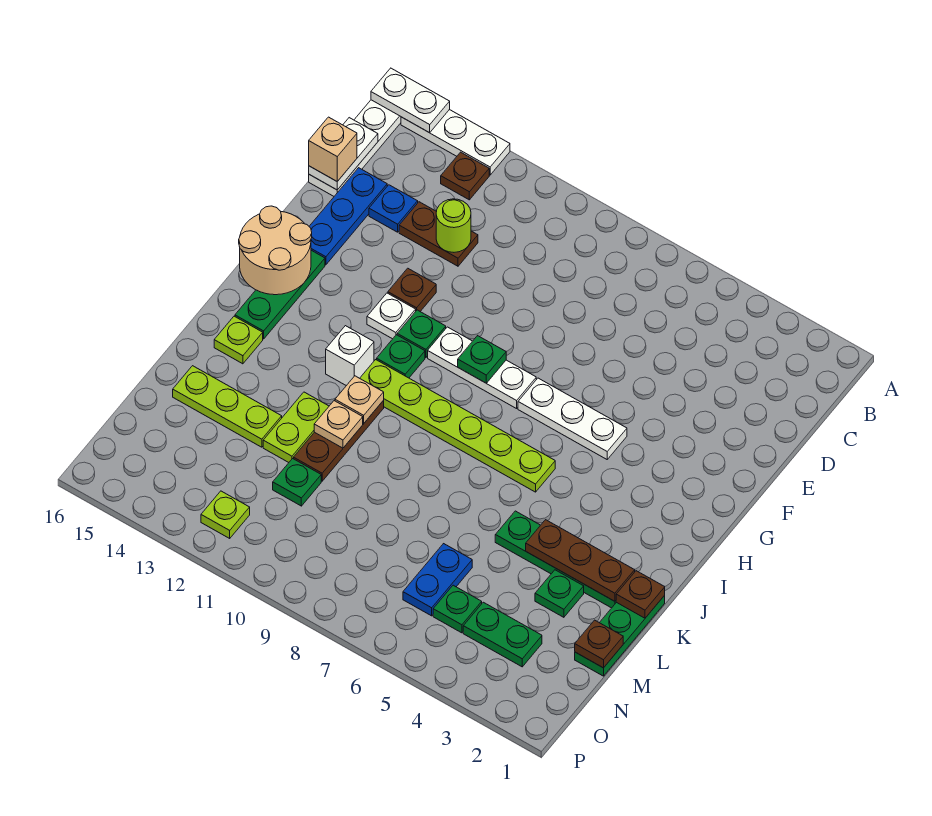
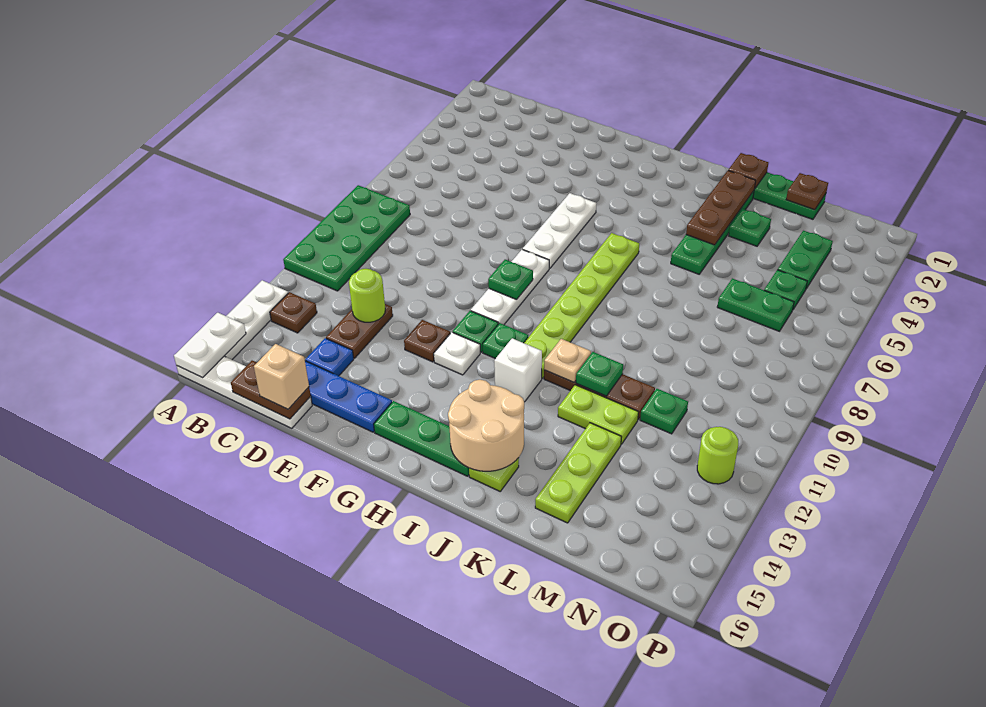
none -> green plate A8:B11 level 1
white plate C16:D16 level 2 -> brown plate C16:D16 level 2
tan round brick G15:H16 level 2 -> tan round brick I14:J15 level 2
tan plate K11 level 2 -> green plate K11 level 2
blue plate M6:N6 level 1 -> green plate M6:N6 level 1
lime plate O12 level 1 -> lime round brick O12 level 1

